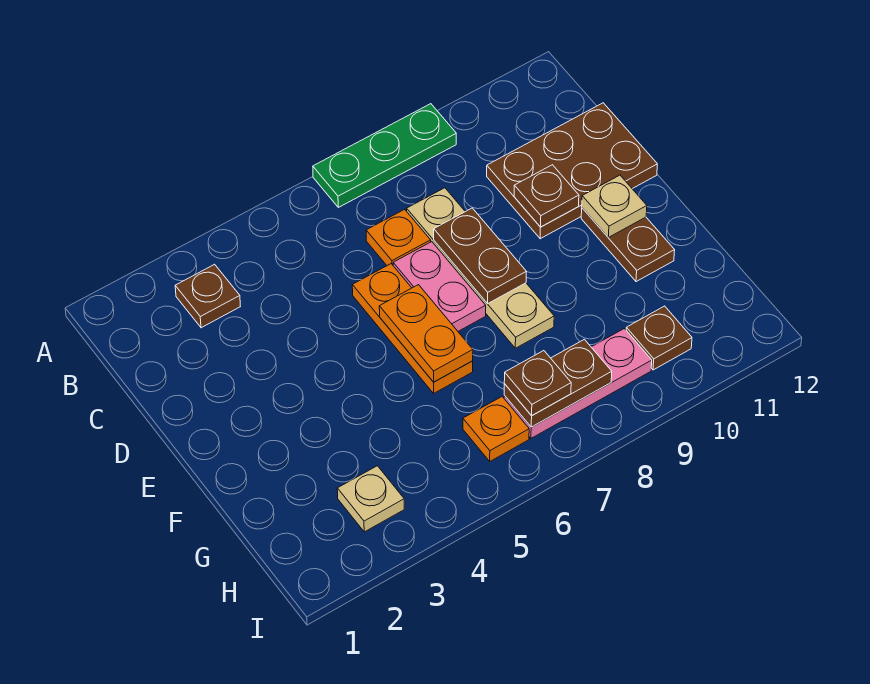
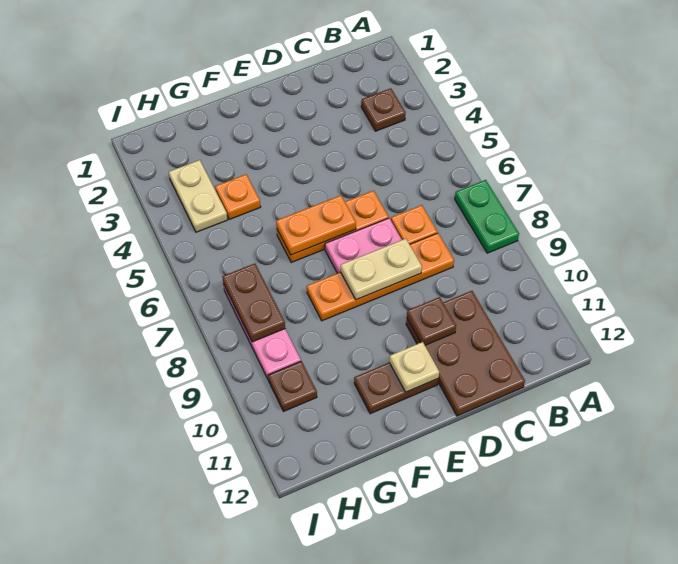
green plate A7:A9 level 1 -> green plate A7:A8 level 1
tan plate C8:F8 level 1 -> orange plate C8:F8 level 1
brown plate D8:E8 level 2 -> tan plate D8:E8 level 2
tan plate H3 level 1 -> tan plate H3:H4 level 1
orange plate H6 level 1 -> orange plate G4 level 1
brown plate H7 level 3 -> none

